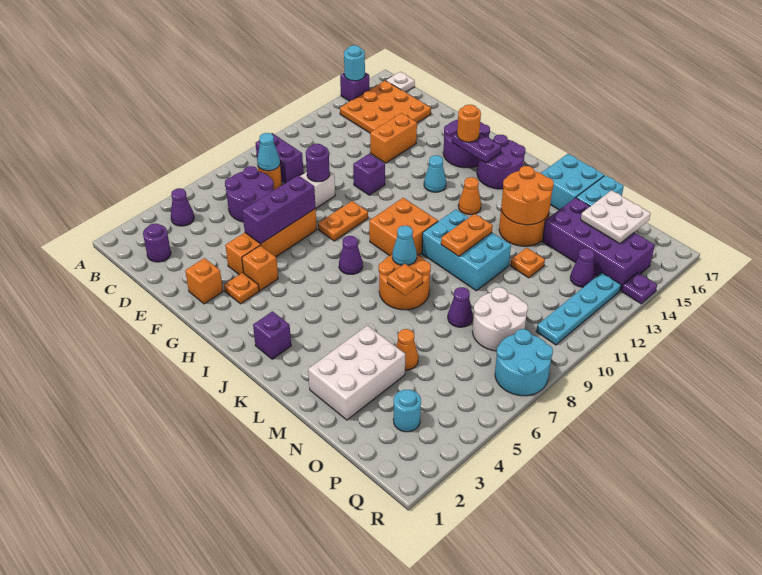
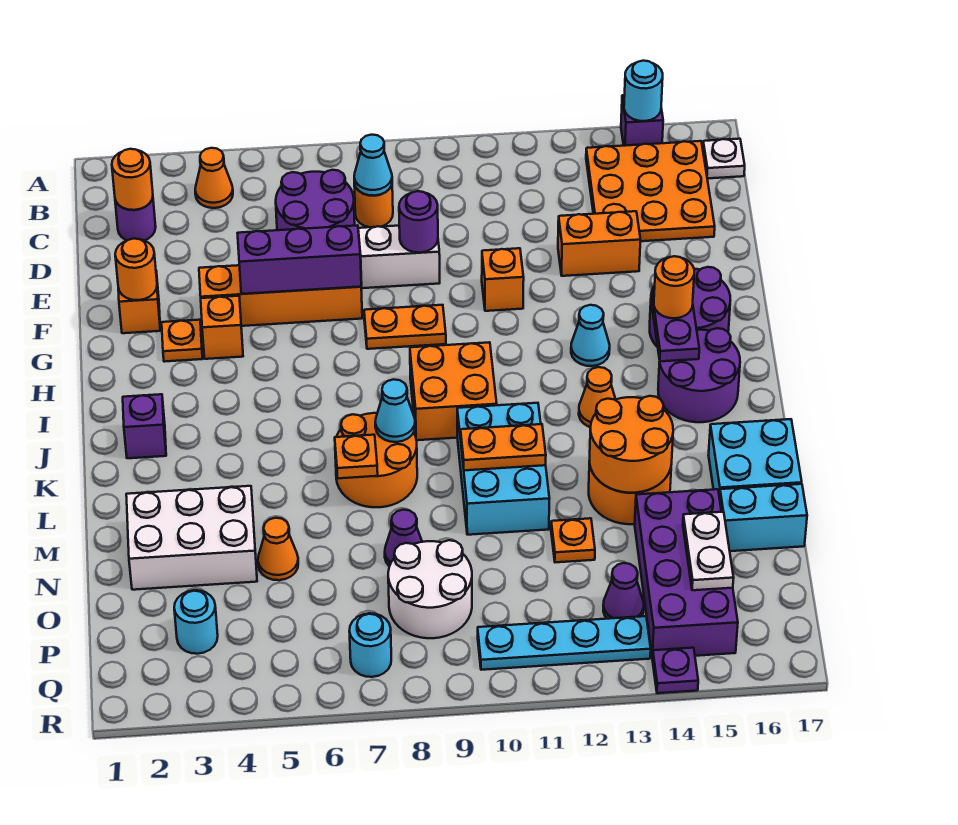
purple cone B4 level 1 -> orange cone B4 level 1
purple brick B9:C9 level 1 -> none
none -> orange round brick C2 level 2
none -> orange round brick F2 level 2
purple brick F11 level 1 -> orange brick F11 level 1
purple cone I7 level 1 -> none
white plate O15:P16 level 2 -> white plate O15:P15 level 2
cyan round brick Q7:R8 level 1 -> cyan round brick Q7 level 1

